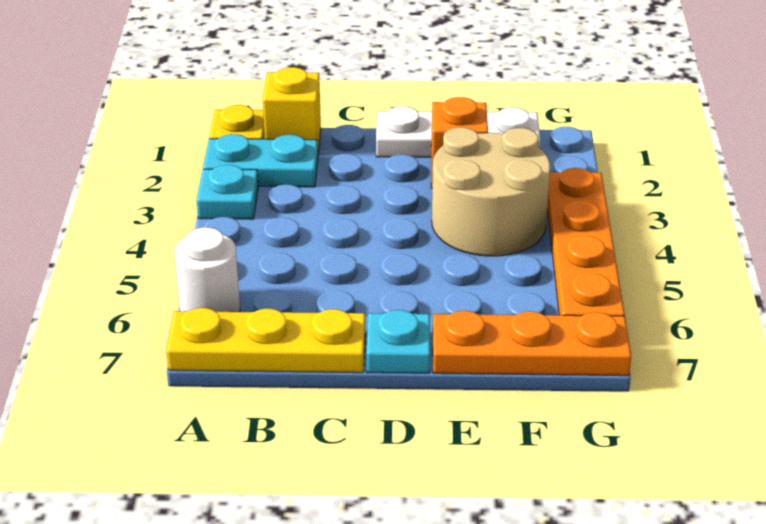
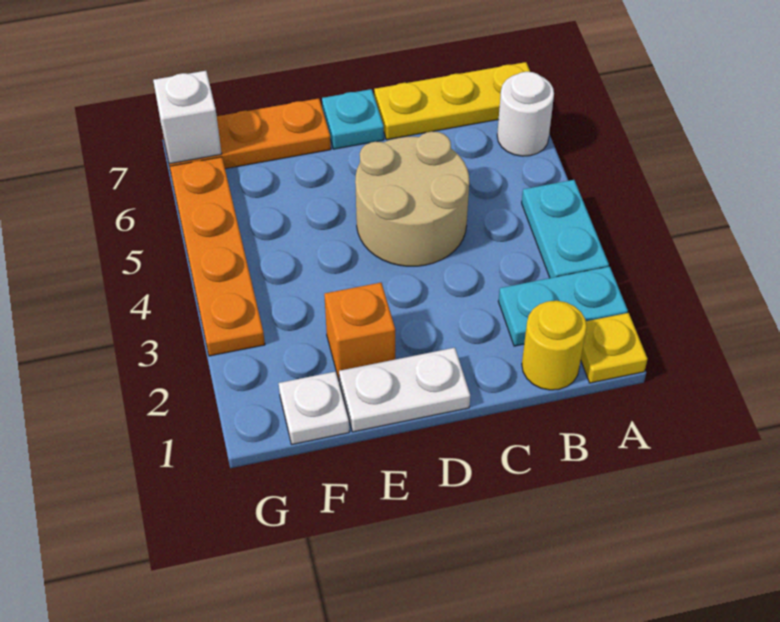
cyan plate A3 level 1 -> cyan plate A3:A4 level 1
yellow brick B1 level 1 -> yellow round brick B1 level 1
tan round brick E3:F4 level 1 -> tan round brick C4:D5 level 1
none -> white brick G7 level 2

